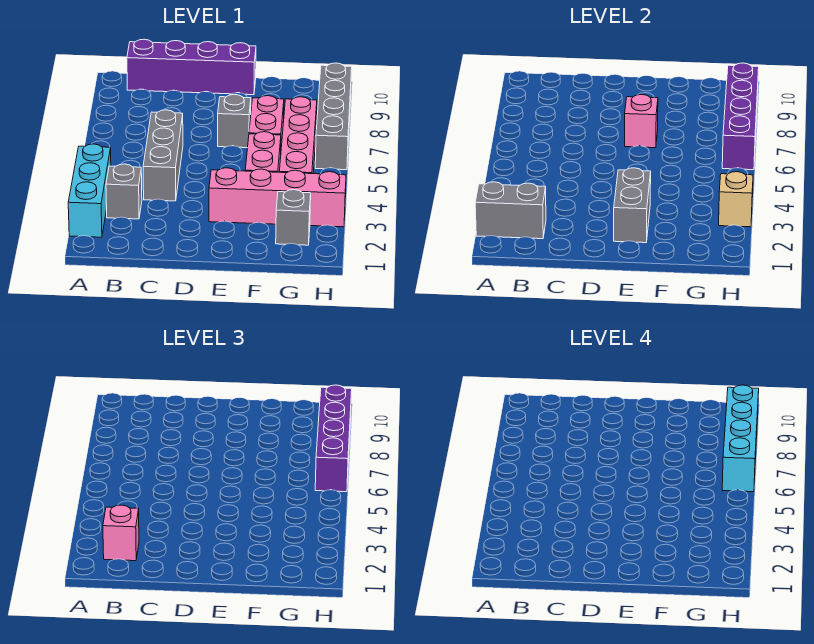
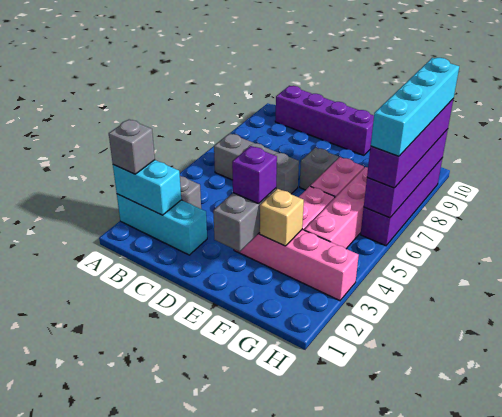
cyan brick A2:A4 level 1 -> cyan brick A2:C2 level 1
grey brick A2:B2 level 2 -> cyan brick A2:B2 level 2
pink brick B2 level 3 -> none
grey brick C4:C6 level 1 -> grey brick B6:D6 level 1
none -> purple brick E3 level 3
pink brick E7 level 2 -> none
grey brick G2 level 1 -> grey brick A2 level 3
tan brick H3 level 2 -> tan brick F3 level 2
grey brick H6:H9 level 1 -> purple brick H6:H9 level 1

